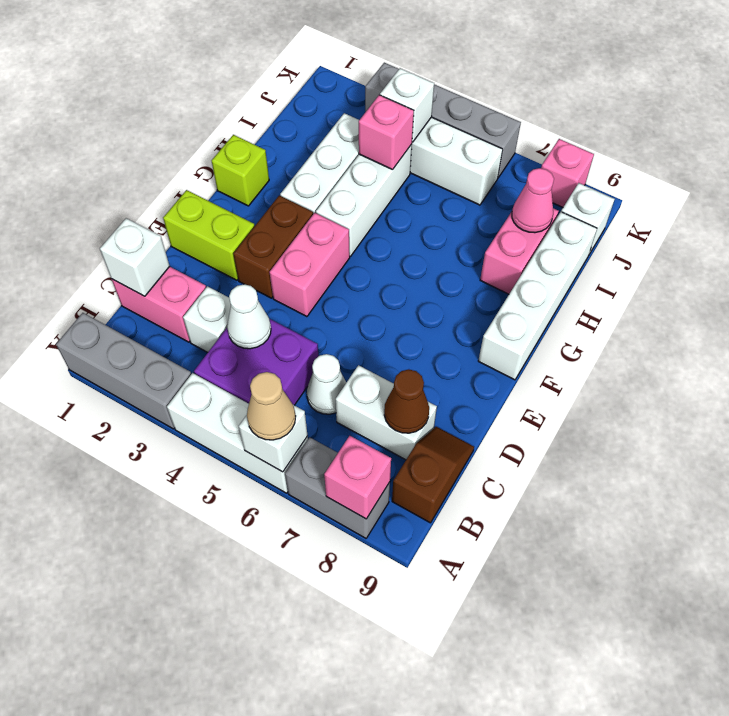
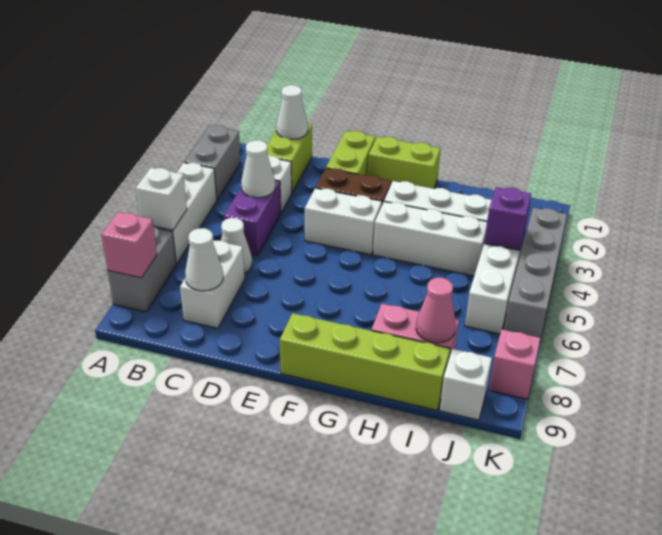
grey brick A1:A3 level 1 -> grey brick A2:A3 level 1
tan cone A6 level 3 -> none
purple brick B4:C5 level 1 -> purple brick C4:C5 level 1
brown slope B9:C9 level 1 top B -> none
pink brick C1:C2 level 1 -> lime brick C1:C2 level 1
white brick C1 level 2 -> white cone C1 level 2
brown cone C8 level 2 -> white cone C8 level 2
pink brick E4:F4 level 1 -> white brick E4:F4 level 1
white brick F9:I9 level 1 -> lime brick F9:I9 level 1
lime brick G1 level 1 -> lime brick F1:G1 level 1
pink brick I4 level 2 -> none
white brick J4 level 2 -> purple brick J4 level 2

